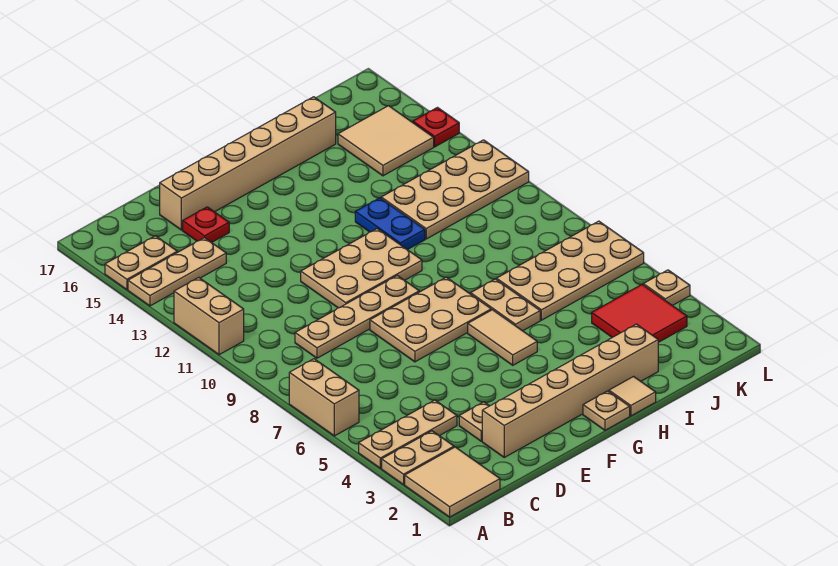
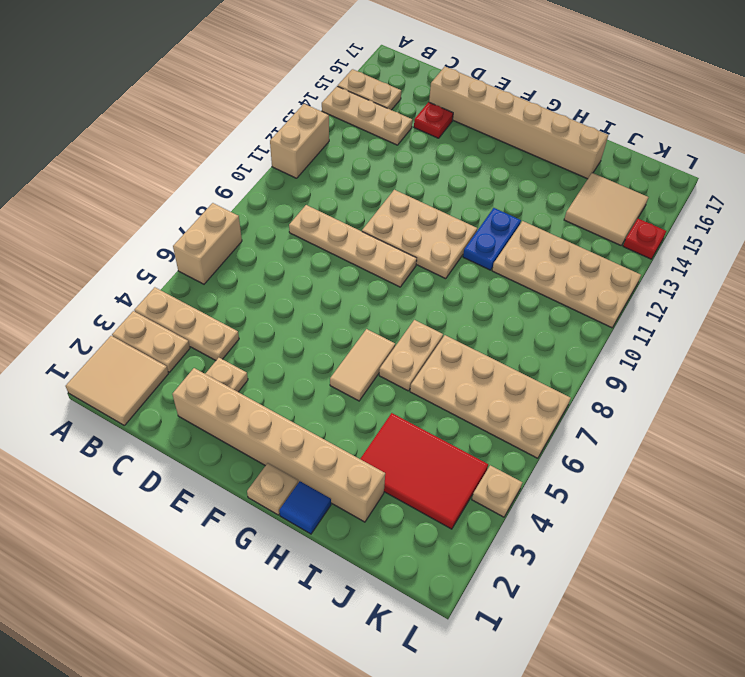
tan plate E7:G8 level 1 -> none
tan tile H1 level 1 -> blue tile H1 level 1
red tile J3:K4 level 1 -> red tile I3:K4 level 1

